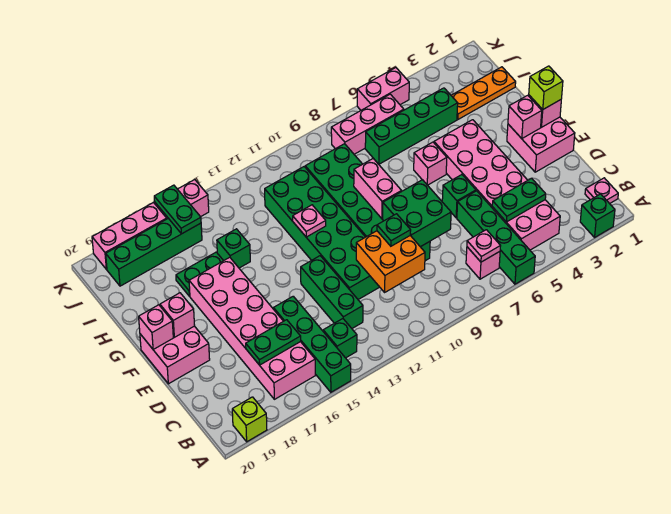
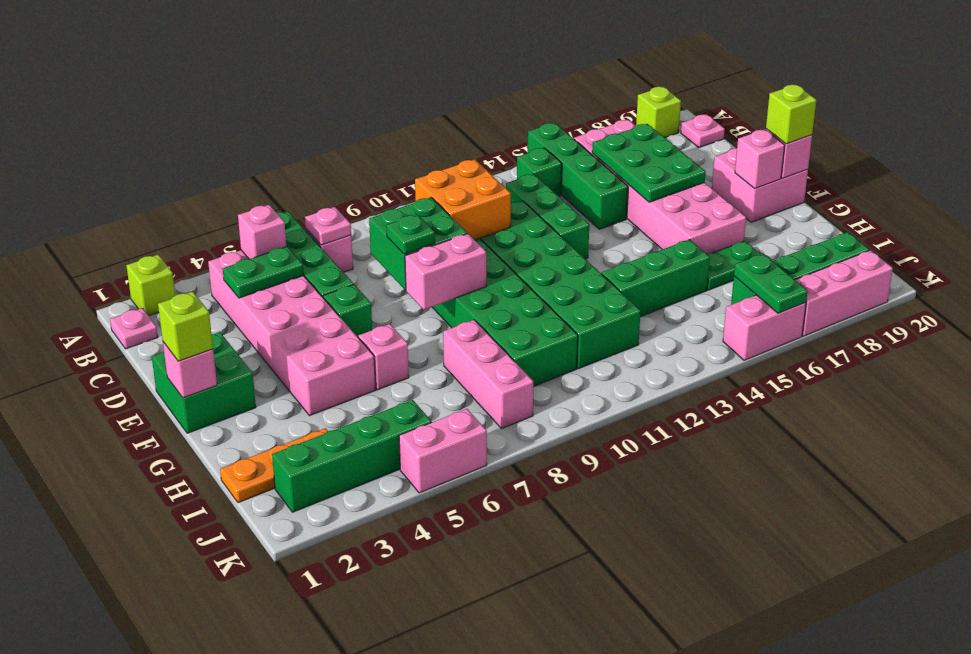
green brick A2 level 1 -> lime brick A2 level 1
green plate C16:C17 level 2 -> green plate C16:E17 level 2
green plate D10 level 3 -> green plate E8 level 3
pink brick E1:F2 level 1 -> green brick E1:F2 level 1
pink brick F2 level 2 -> pink brick B5 level 2
pink brick F9:G9 level 2 -> pink brick F8:F9 level 2
none -> lime brick F20 level 3
pink plate G12 level 2 -> pink plate B20 level 1
green brick H15 level 1 -> green brick H13:H15 level 1
green brick I4:I7 level 1 -> green brick J2:J5 level 1
pink brick J6:J8 level 1 -> pink brick H8:J8 level 1

